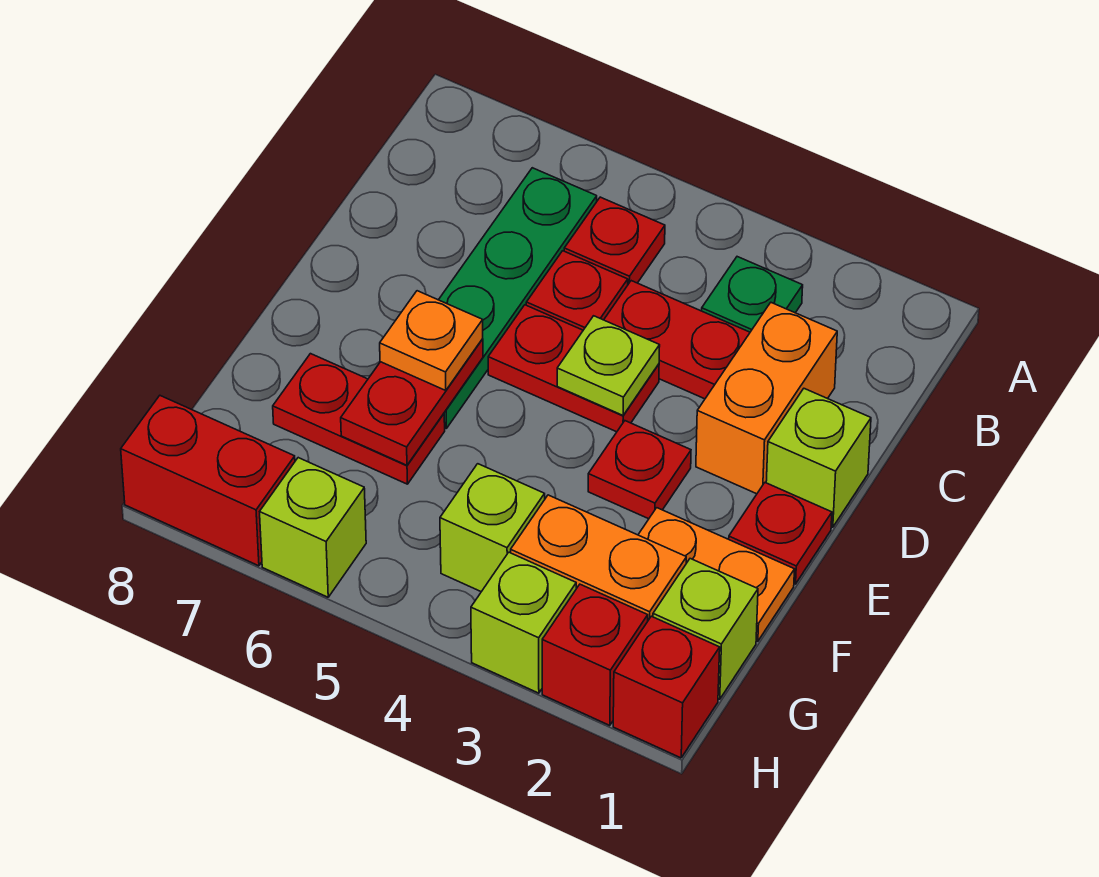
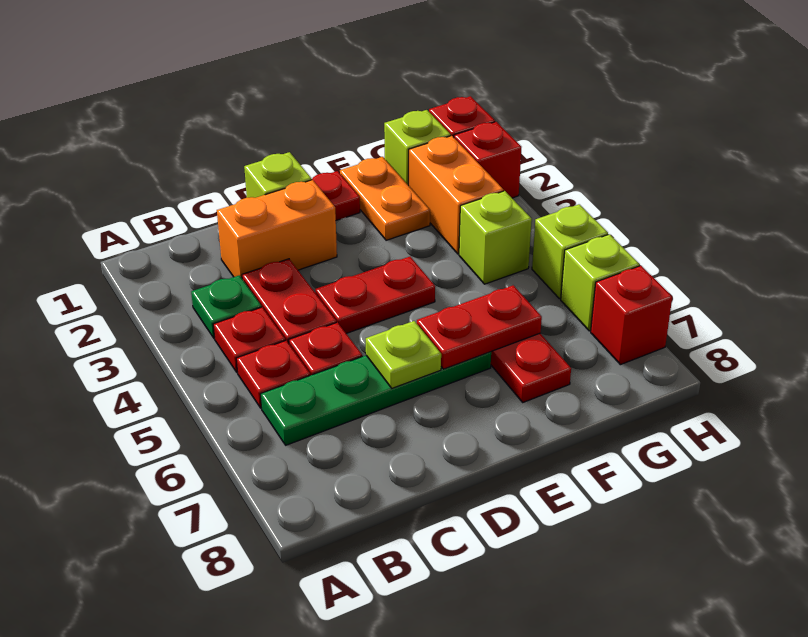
red plate D4:D5 level 1 -> red plate D4:E4 level 1
lime plate D4 level 2 -> lime plate D6 level 2
red plate E3 level 1 -> red plate B4 level 1
orange plate E6 level 3 -> none
lime brick H3 level 1 -> lime brick H5 level 1
red brick H7:H8 level 1 -> red brick H7 level 1

